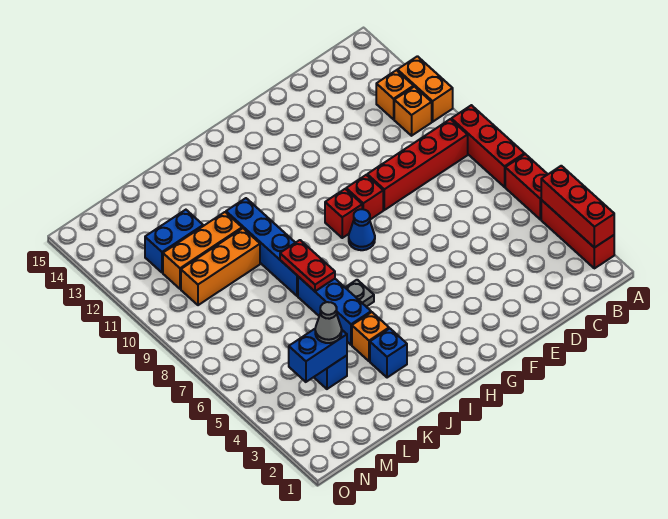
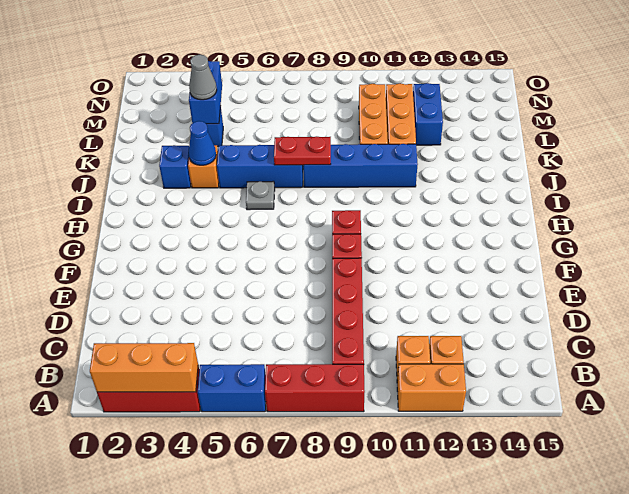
red brick A2:A4 level 2 -> orange brick A2:A4 level 2
red brick A5:A6 level 1 -> blue brick A5:A6 level 1
blue cone G8 level 1 -> blue cone J4 level 2

